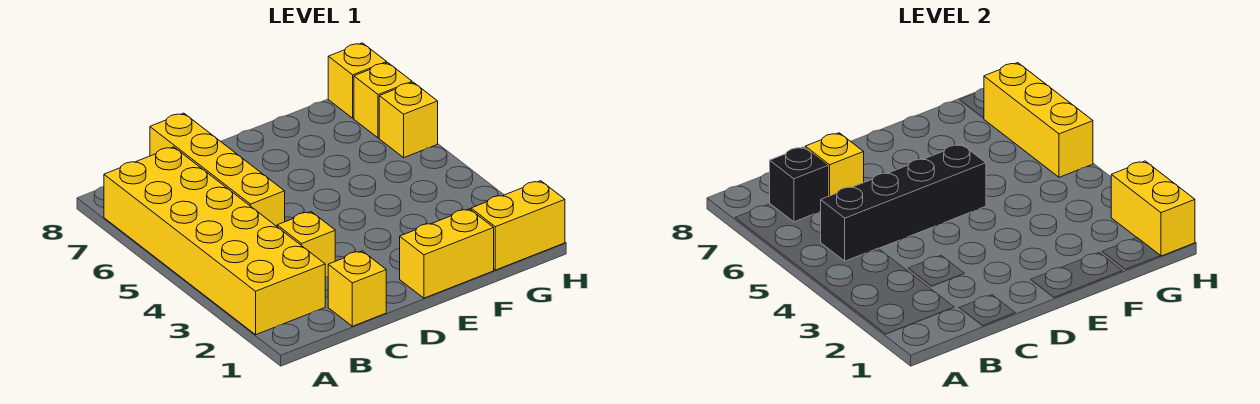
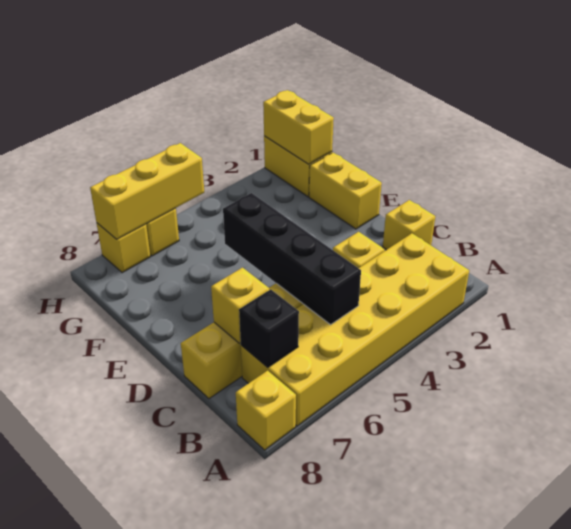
yellow brick H1:H2 level 2 -> yellow brick G1:H1 level 2
yellow brick H8 level 1 -> yellow brick A8 level 1

